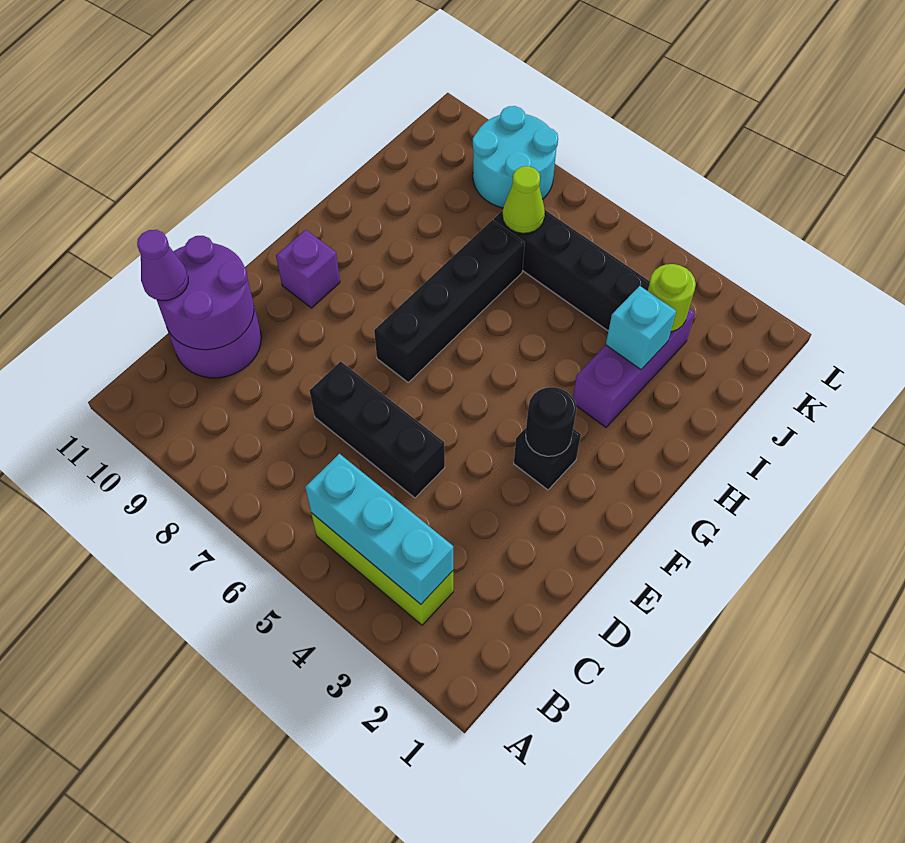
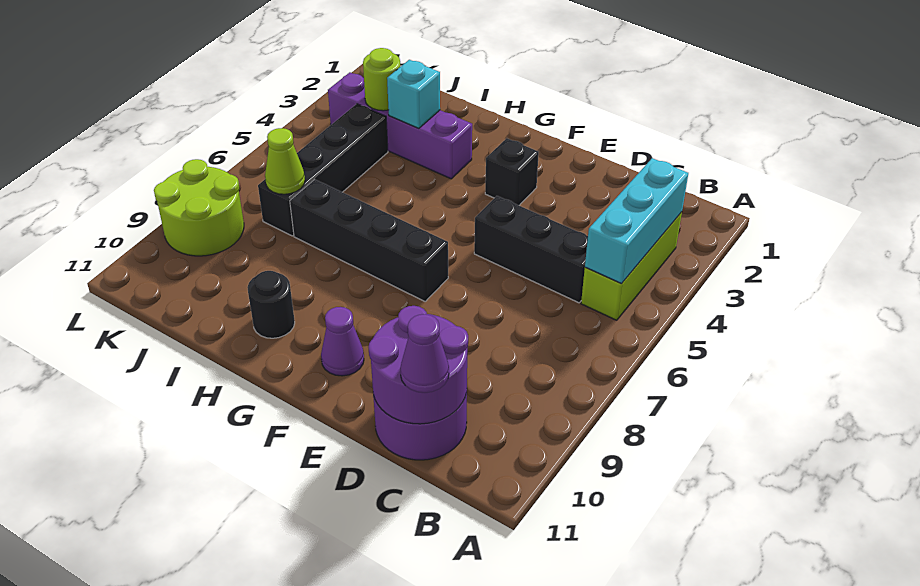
black brick D5:D7 level 1 -> black brick C5:E5 level 1
black round brick F3 level 2 -> black round brick H10 level 1
purple brick F10 level 1 -> purple cone F10 level 1
purple brick H3:J3 level 1 -> purple brick H3:K3 level 1
cyan round brick K8:L9 level 1 -> lime round brick K8:L9 level 1

